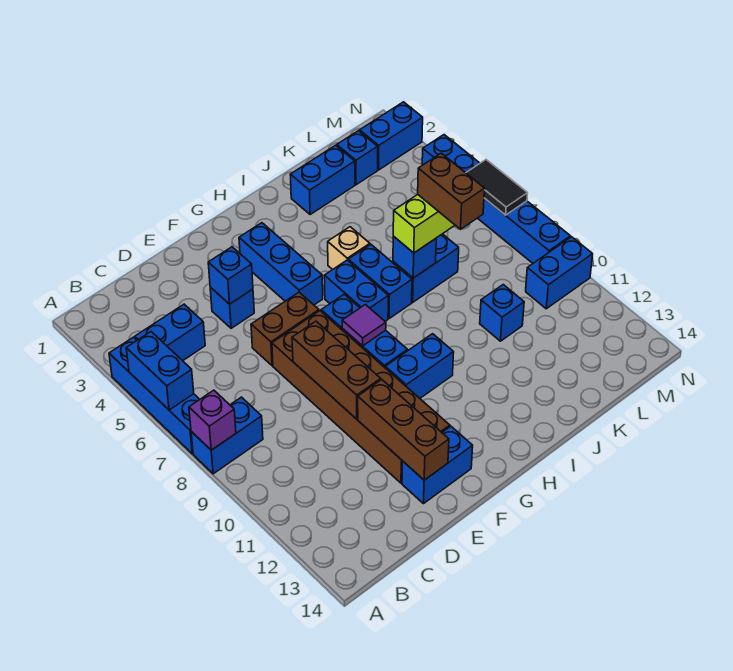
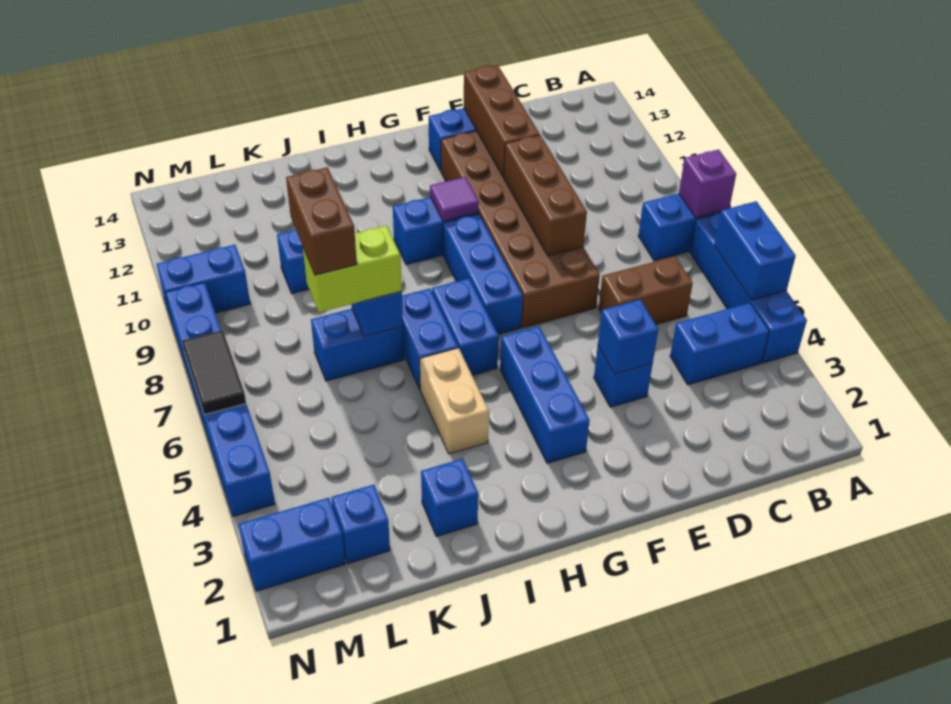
brown brick E6:F6 level 1 -> brown brick C6:D6 level 1
purple tile G8 level 2 -> purple tile G10 level 2
tan brick I5 level 1 -> tan brick I4:I5 level 1
blue brick J2:K2 level 1 -> blue brick J2 level 1

